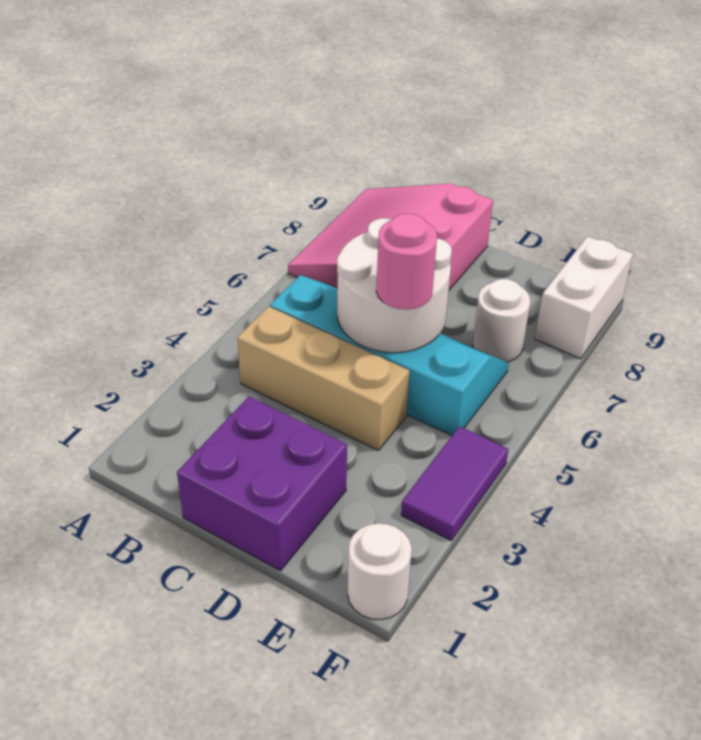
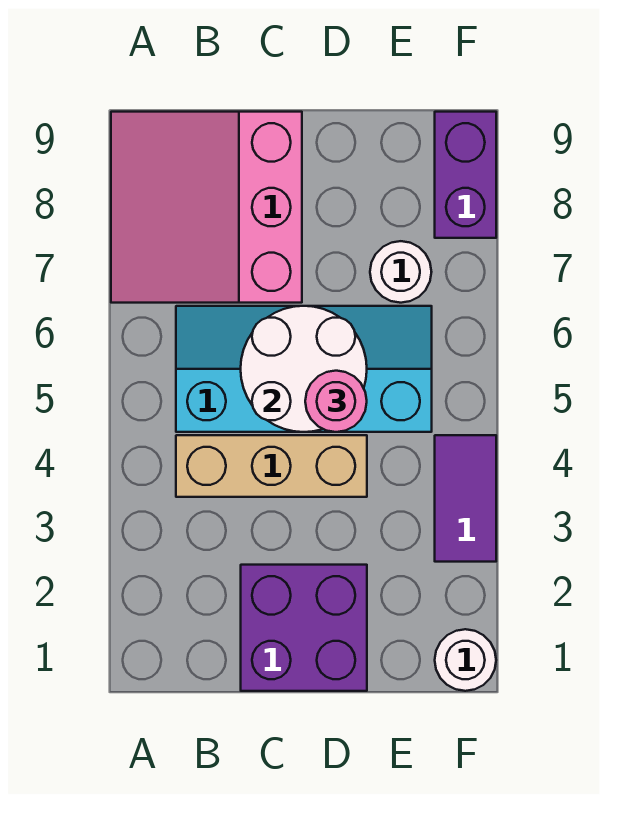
white brick F8:F9 level 1 -> purple brick F8:F9 level 1

